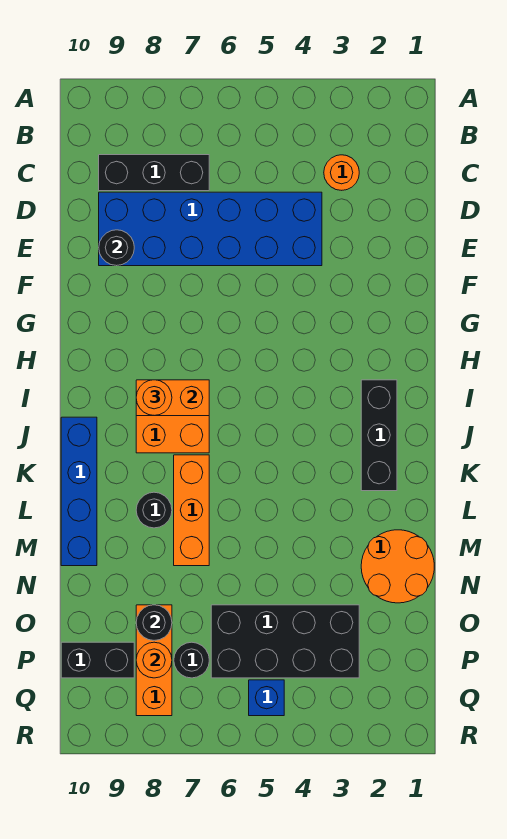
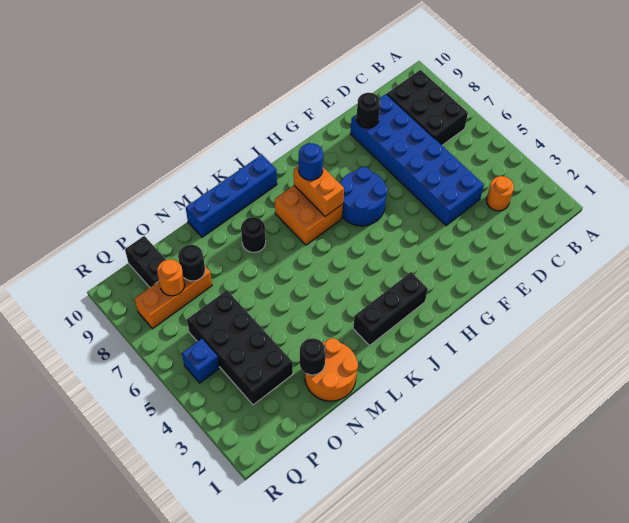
black brick C7:C9 level 1 -> black brick B7:C9 level 1
none -> blue round brick G6:H7 level 1
orange round brick I8 level 3 -> blue round brick I8 level 3
orange brick K7:M7 level 1 -> none
black round brick P7 level 1 -> black round brick N2 level 2

